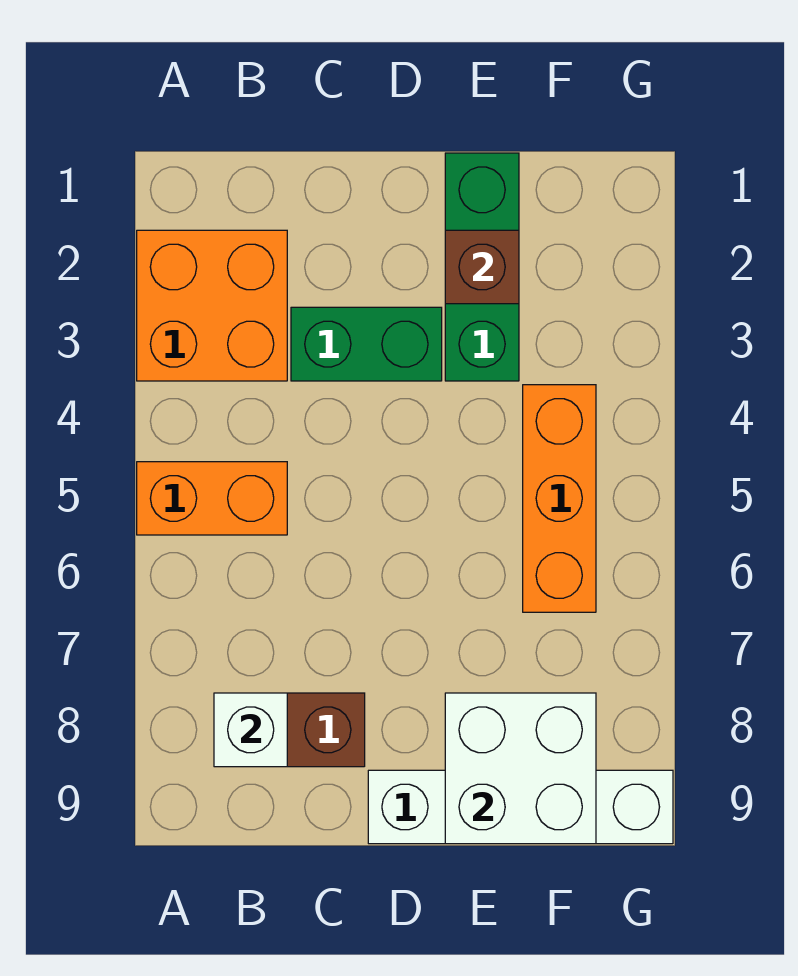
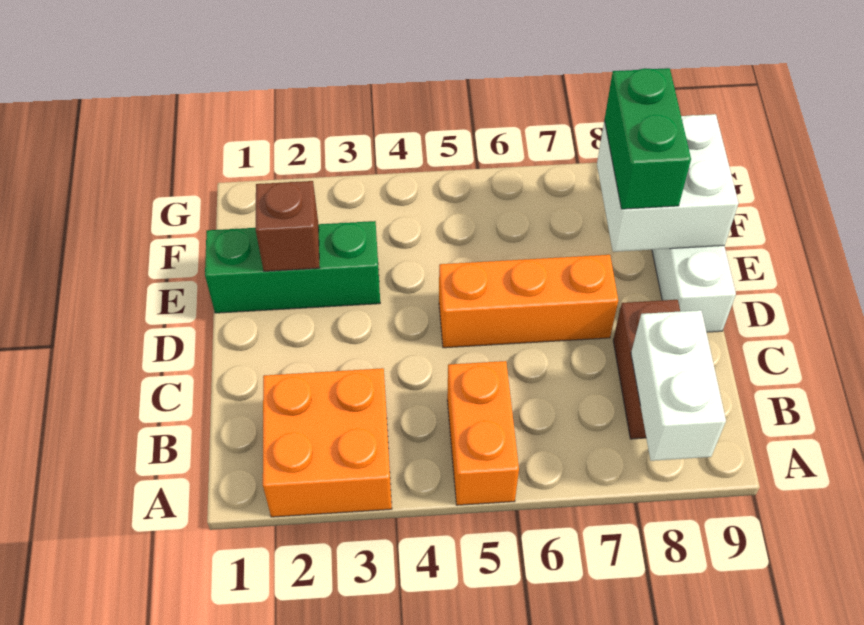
white brick B8 level 2 -> white brick A8:B8 level 2
green brick C3:D3 level 1 -> green brick E8:F8 level 3
orange brick F4:F6 level 1 -> orange brick D5:D7 level 1

